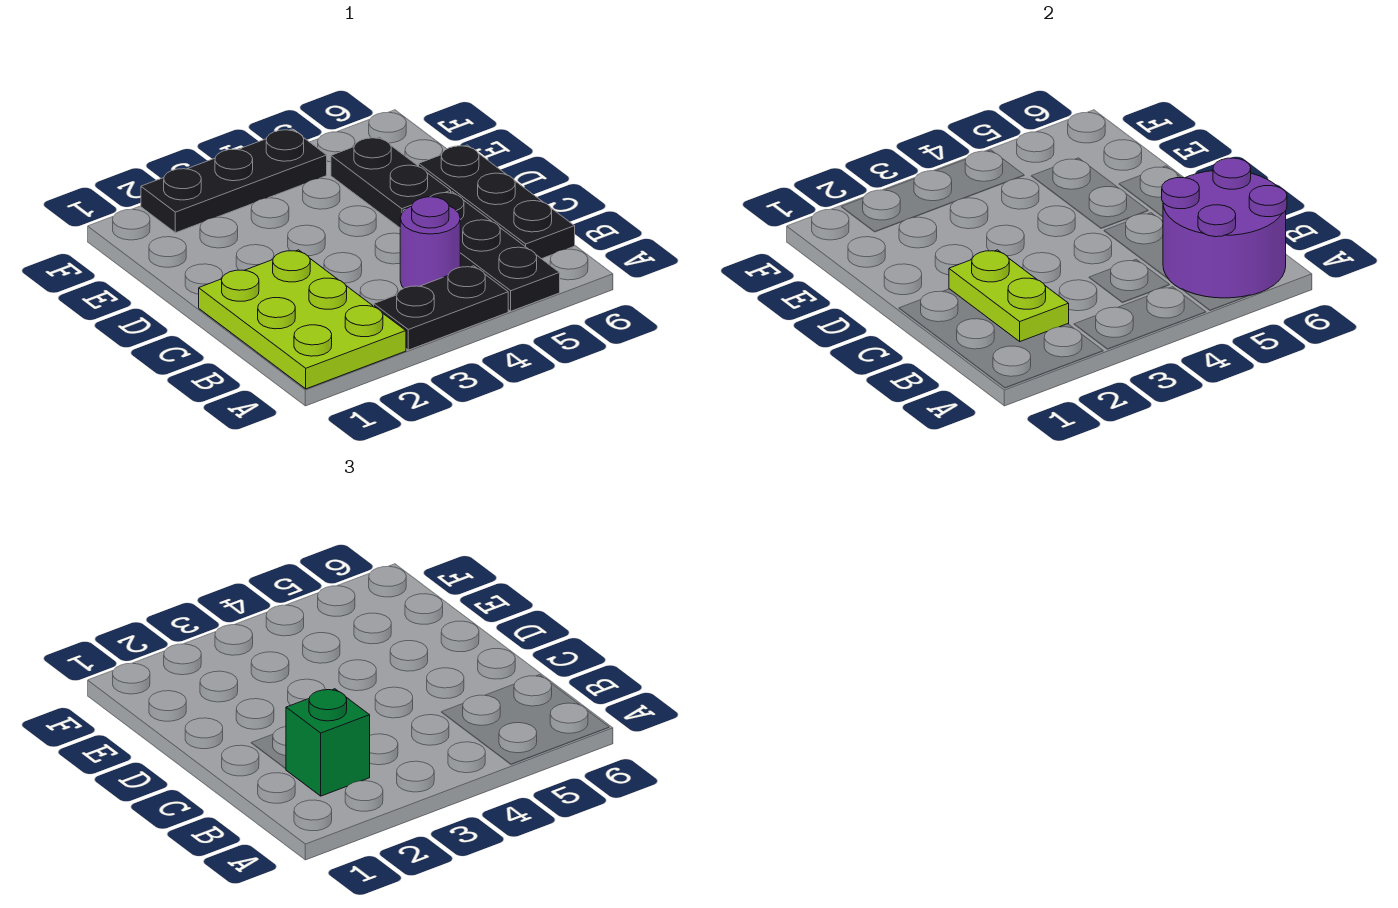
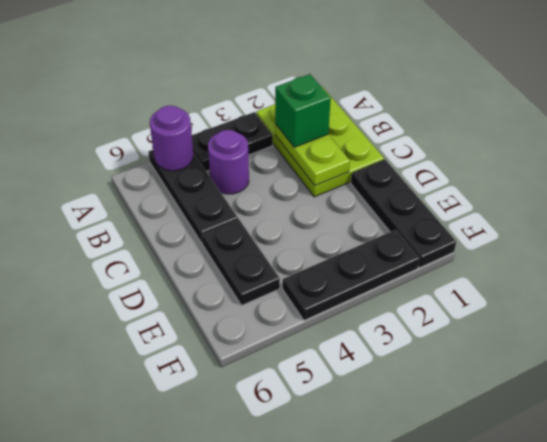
purple round brick A5:B6 level 2 -> purple round brick A5 level 2
black plate B6:D6 level 1 -> black plate D1:F1 level 1

